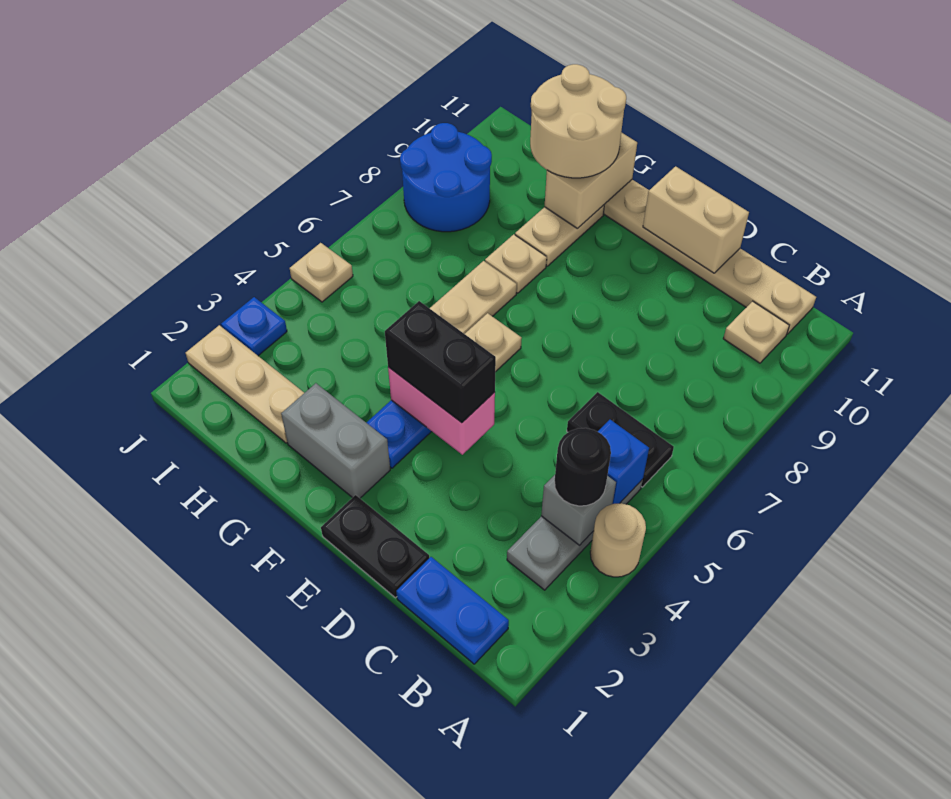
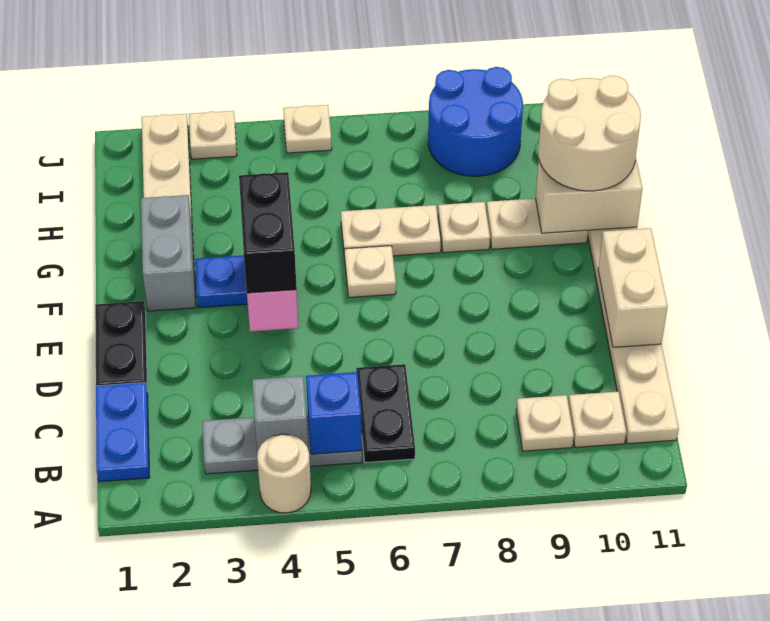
black round brick B4 level 3 -> none
none -> tan plate B9 level 1
blue plate J3 level 1 -> tan plate J3 level 1

